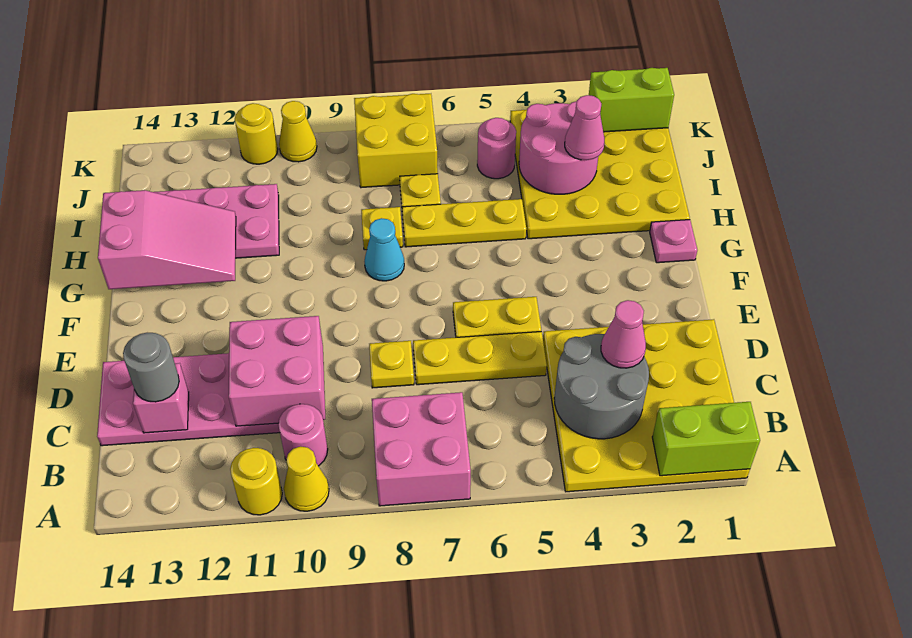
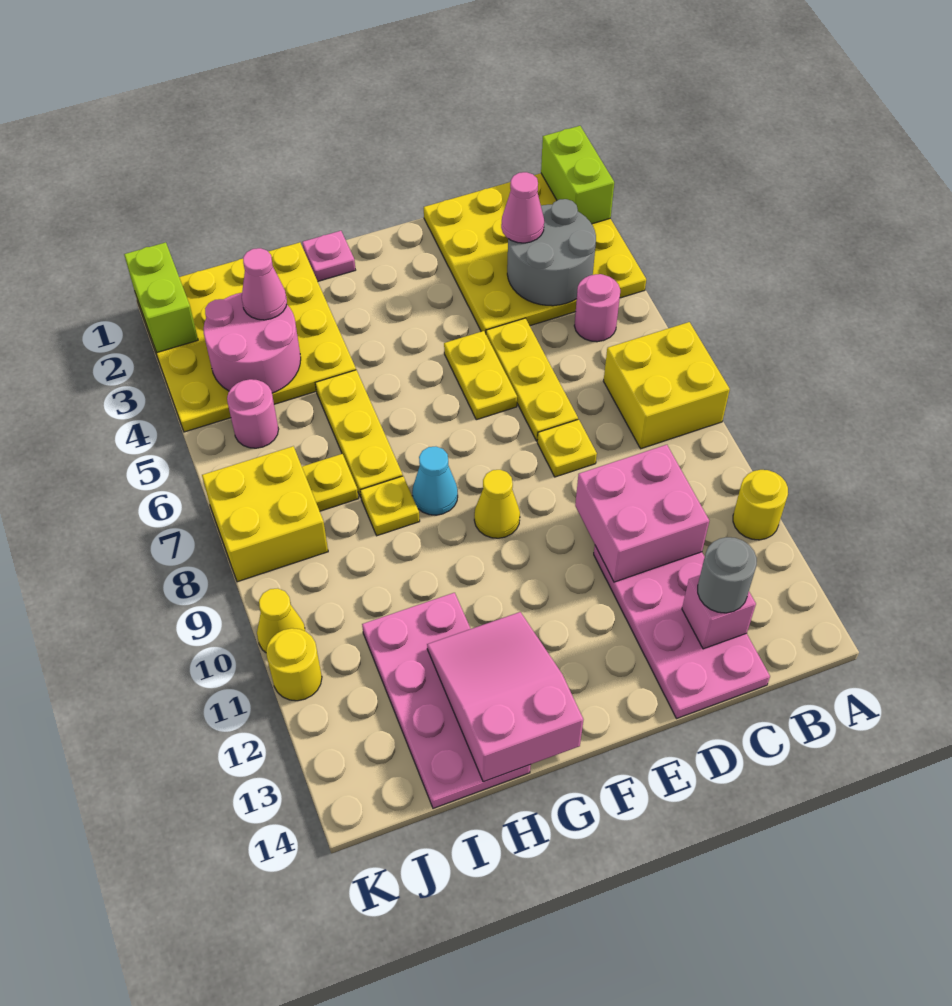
pink brick A7:B8 level 1 -> yellow brick A7:B8 level 1
yellow cone A10 level 1 -> yellow cone F9 level 1
pink round brick B10 level 1 -> pink round brick B5 level 1

